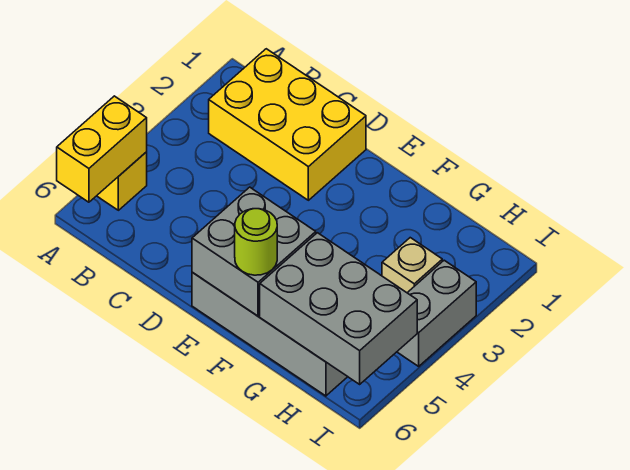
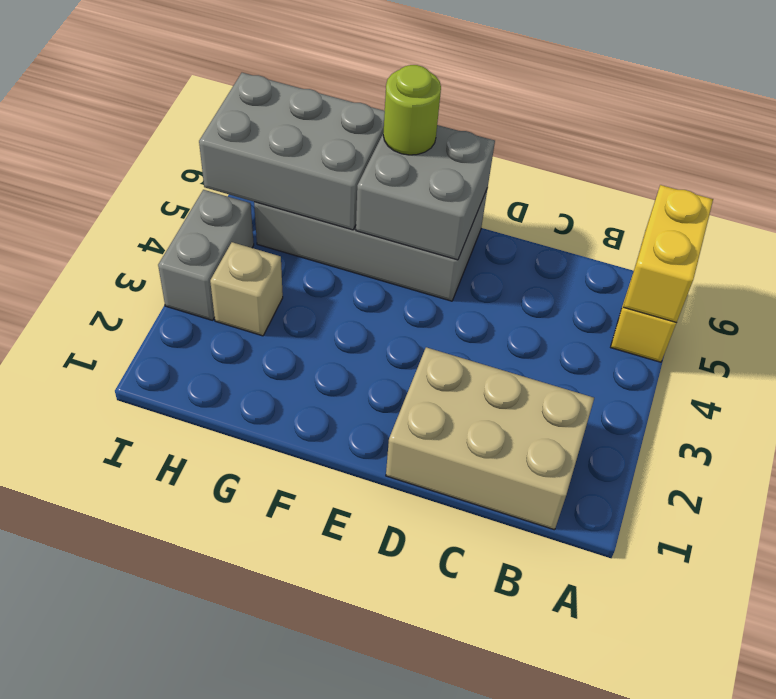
yellow brick B1:D2 level 1 -> tan brick B1:D2 level 1

